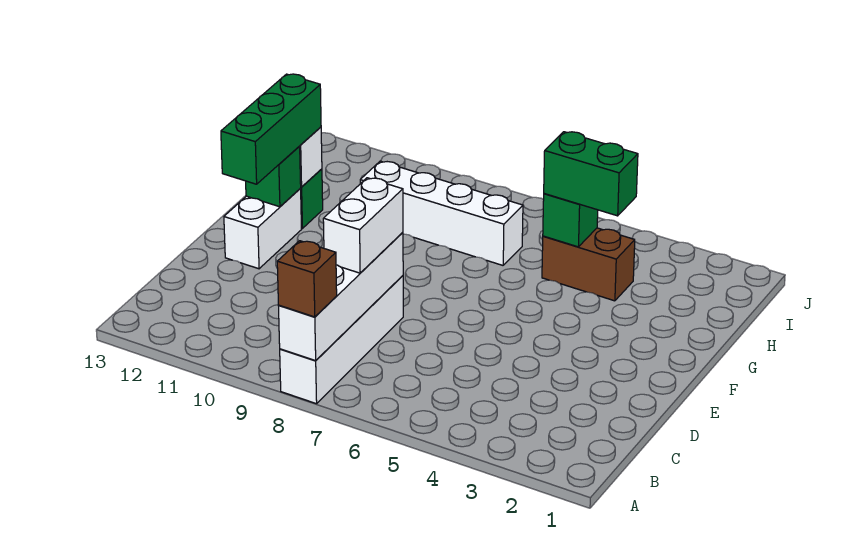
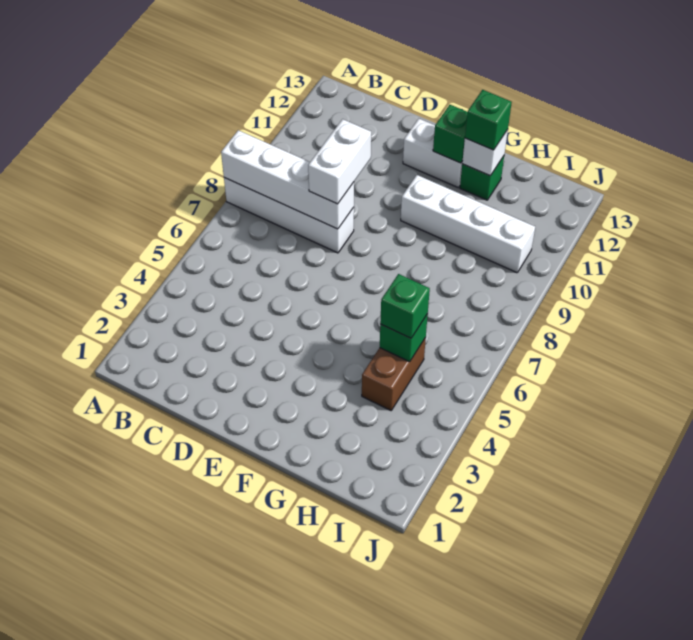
brown brick A8 level 3 -> none
white brick C8:D8 level 3 -> white brick D8:D9 level 3
green brick E12:G12 level 3 -> green brick G12 level 3
green brick H4:H5 level 3 -> green brick H5 level 3
white brick H7:H10 level 1 -> white brick F10:I10 level 1

